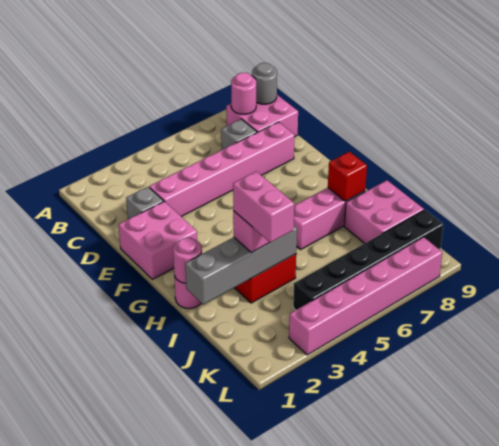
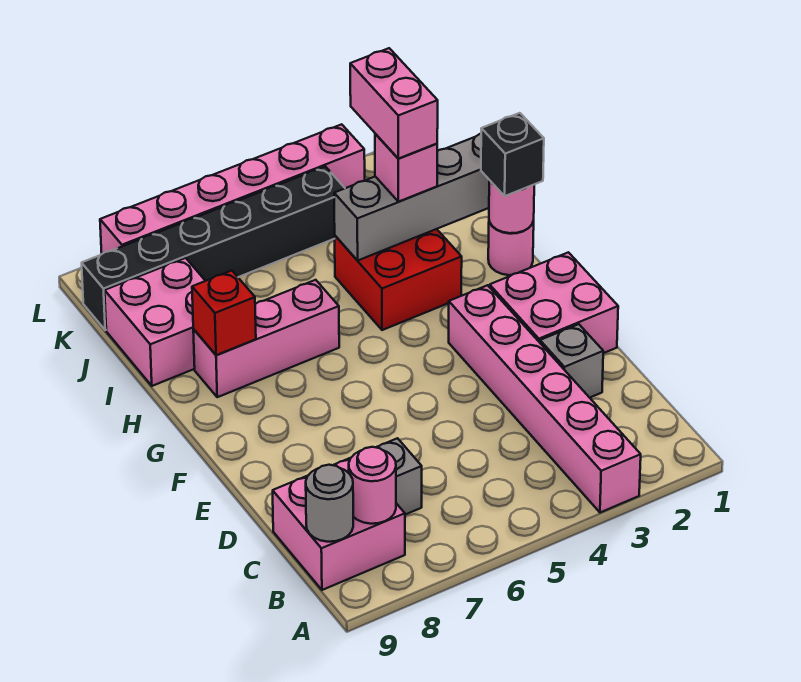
pink brick D3:D8 level 1 -> pink brick A3:F3 level 1
none -> black brick H1 level 3

